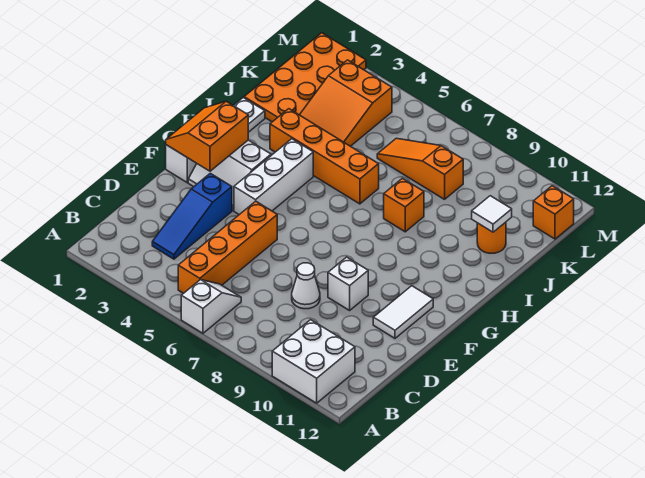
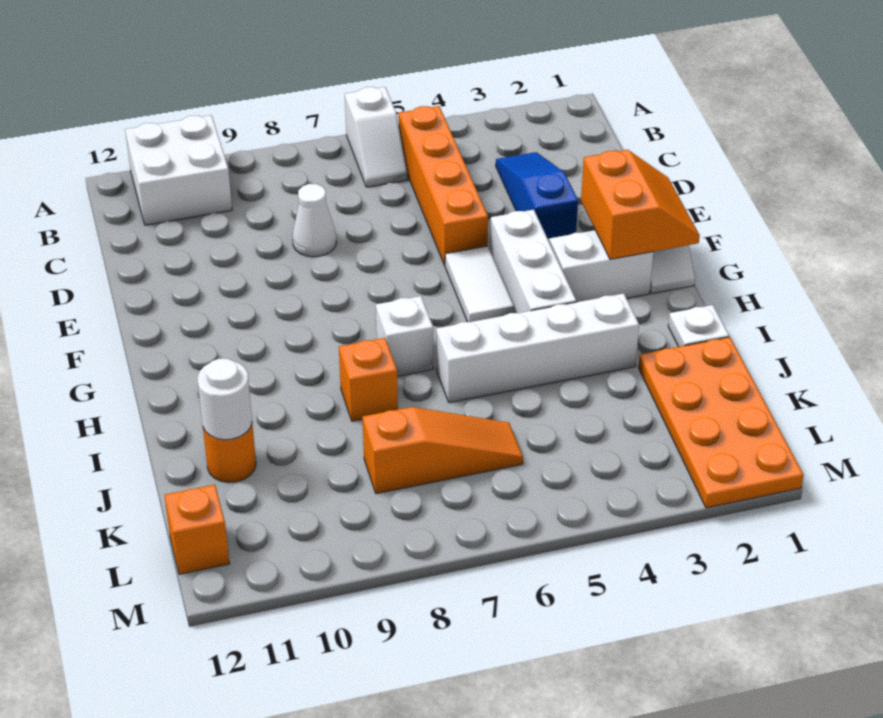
white brick E9 level 1 -> white brick H7 level 1
white tile E11:F11 level 1 -> white tile F5:G5 level 1
orange brick I3:I6 level 1 -> white brick I3:I6 level 1
orange slope J3:L4 level 1 top L -> none
white tile J11 level 2 -> white round brick J11 level 2

